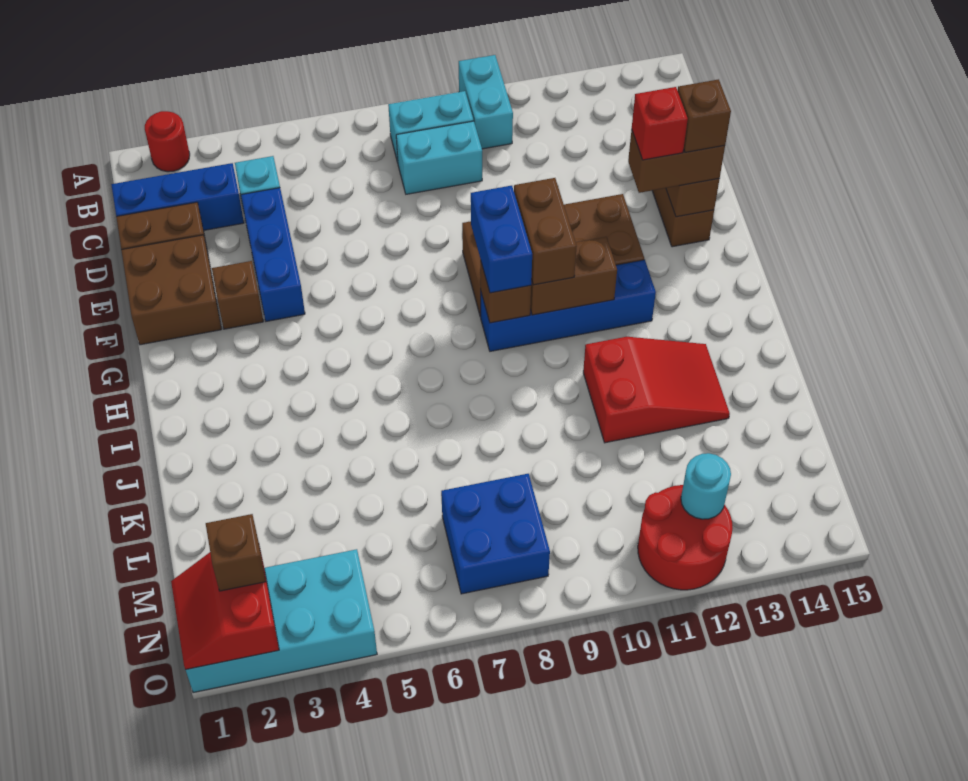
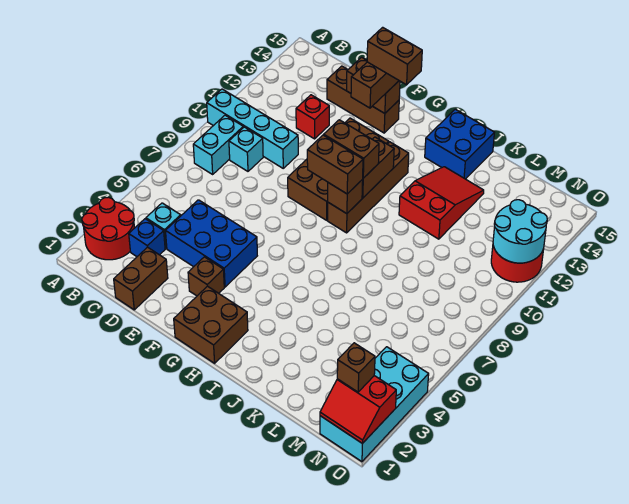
red round brick A2 level 1 -> red round brick A2:B3 level 1
cyan brick A10:B10 level 1 -> cyan brick A10:D10 level 1
blue brick C1:C3 level 1 -> blue brick C3 level 1
cyan brick C8:C9 level 1 -> cyan brick C9 level 1
blue brick D4:F4 level 1 -> blue brick D4:F5 level 1
brown brick E1:F2 level 1 -> brown brick G1:H2 level 1
red brick F13 level 4 -> red brick D12 level 1
brown brick F14 level 4 -> brown brick F14:G14 level 4
blue brick G9:H9 level 3 -> brown brick G9:H9 level 3
blue brick H9:H12 level 1 -> brown brick H9:H12 level 1
blue brick M7:N8 level 1 -> blue brick I14:J15 level 1
cyan round brick N12 level 2 -> cyan round brick N11:O12 level 2

